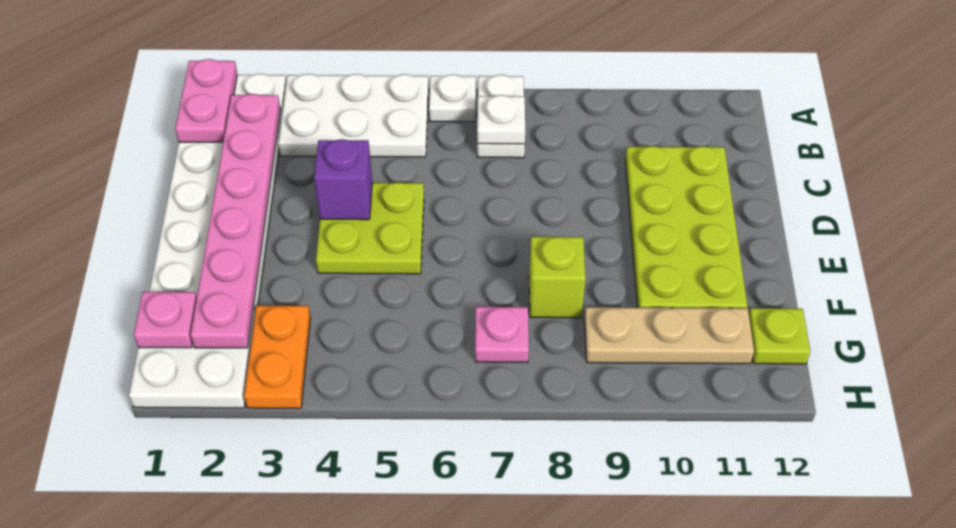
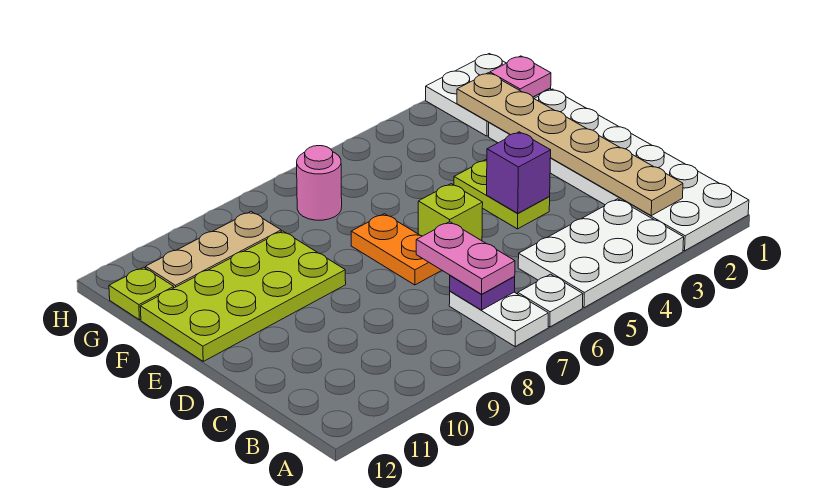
pink plate A1:B1 level 2 -> pink plate B7:C7 level 3
pink plate B2:G2 level 2 -> tan plate B2:G2 level 2
white plate B7 level 2 -> purple plate B7 level 2
lime plate C10:F11 level 1 -> lime plate E9:F12 level 1
lime plate D4:E5 level 1 -> lime plate D4:E4 level 1
lime brick F8 level 1 -> lime brick D6 level 1
orange plate G3:H3 level 1 -> orange plate D7:E7 level 1
pink plate G7 level 1 -> pink round brick G7 level 1

